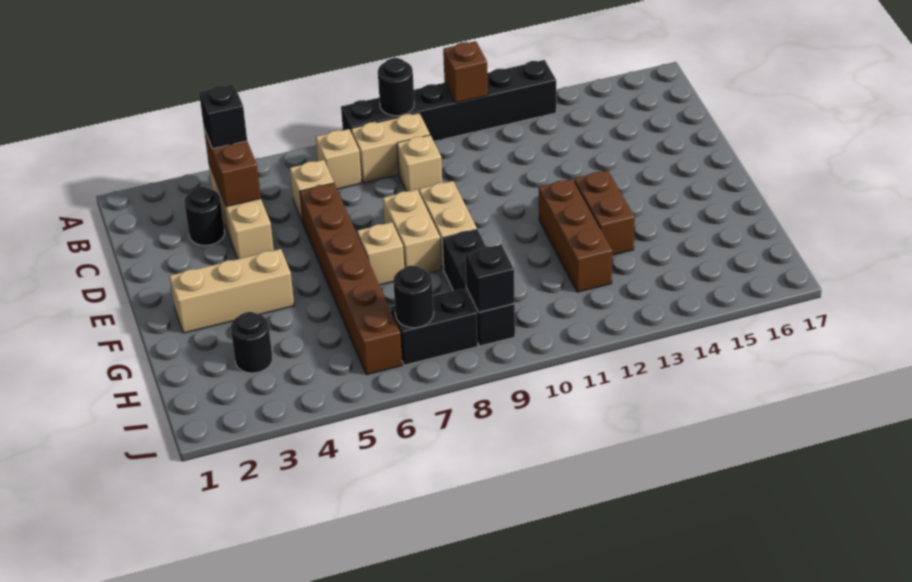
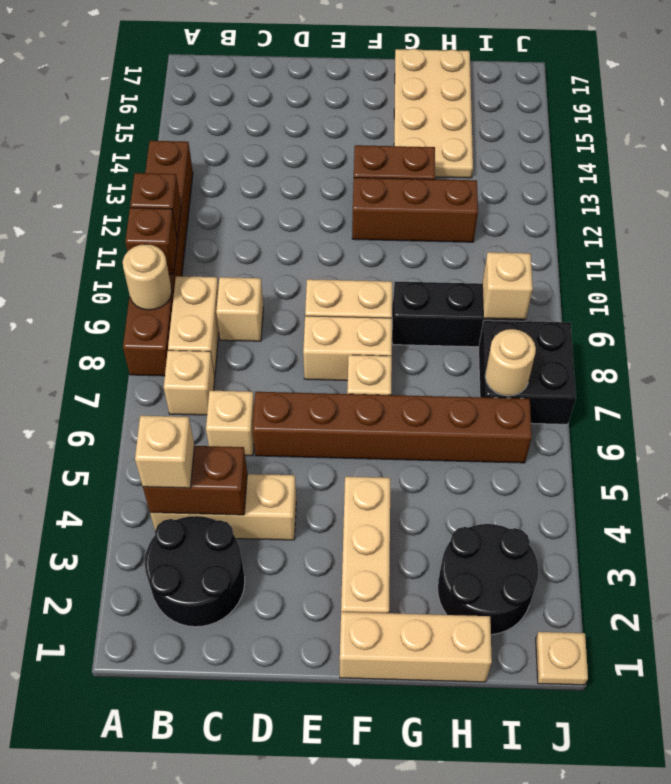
black brick A8:A13 level 1 -> brown brick A8:A13 level 1
black round brick A9 level 2 -> tan round brick A9 level 2
none -> brown brick A10 level 2
black brick B4 level 3 -> tan brick B4 level 3
black round brick C3 level 1 -> black round brick B2:C3 level 1
none -> tan brick F1:H1 level 1
none -> tan plate G14:H17 level 1
black round brick H3 level 1 -> black round brick H2:I3 level 1
black brick I7:I8 level 1 -> black brick I7:J8 level 1
black round brick I7 level 2 -> tan round brick I7 level 2
black brick I9 level 2 -> tan brick I9 level 2
none -> tan plate J1 level 1

